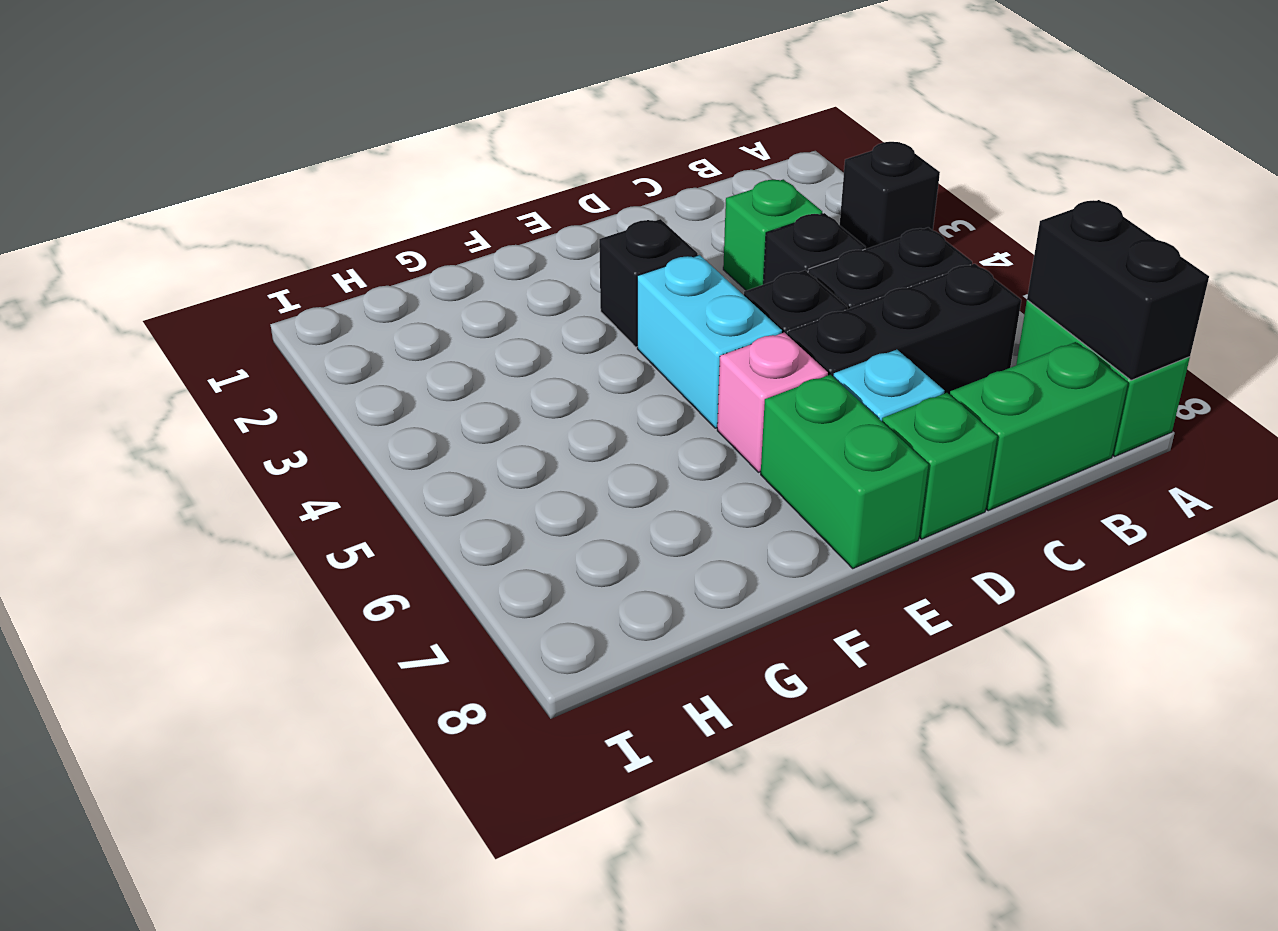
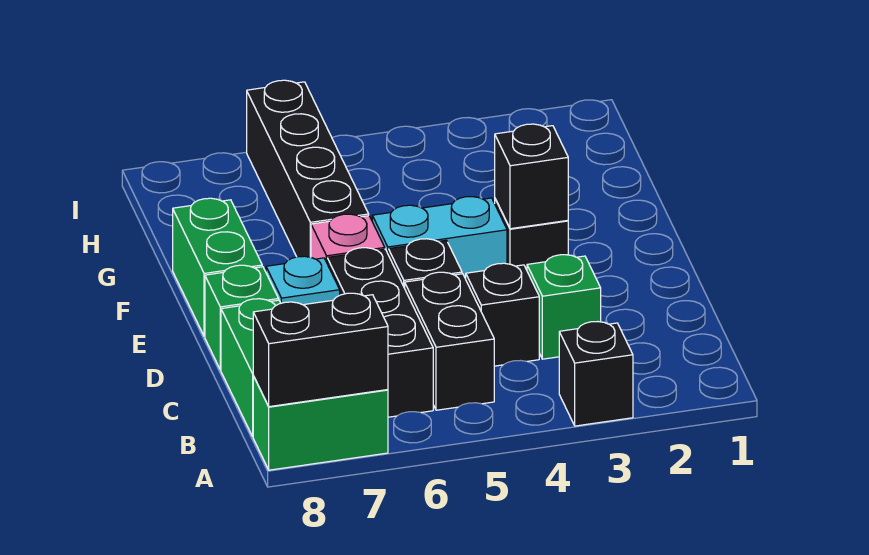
none -> black brick E3 level 2
green brick E7:E8 level 1 -> green brick E8:F8 level 1
none -> black brick F6:I6 level 1

